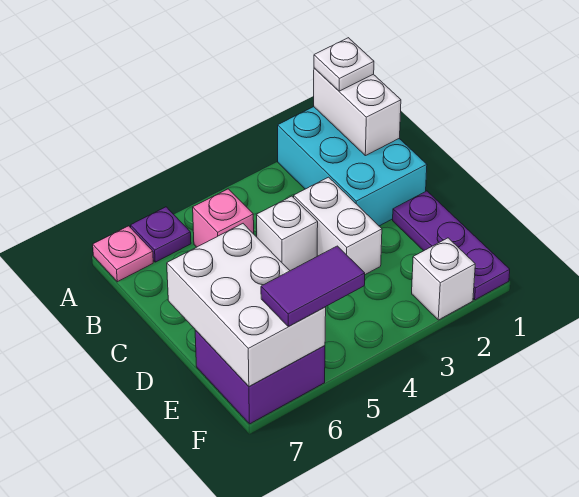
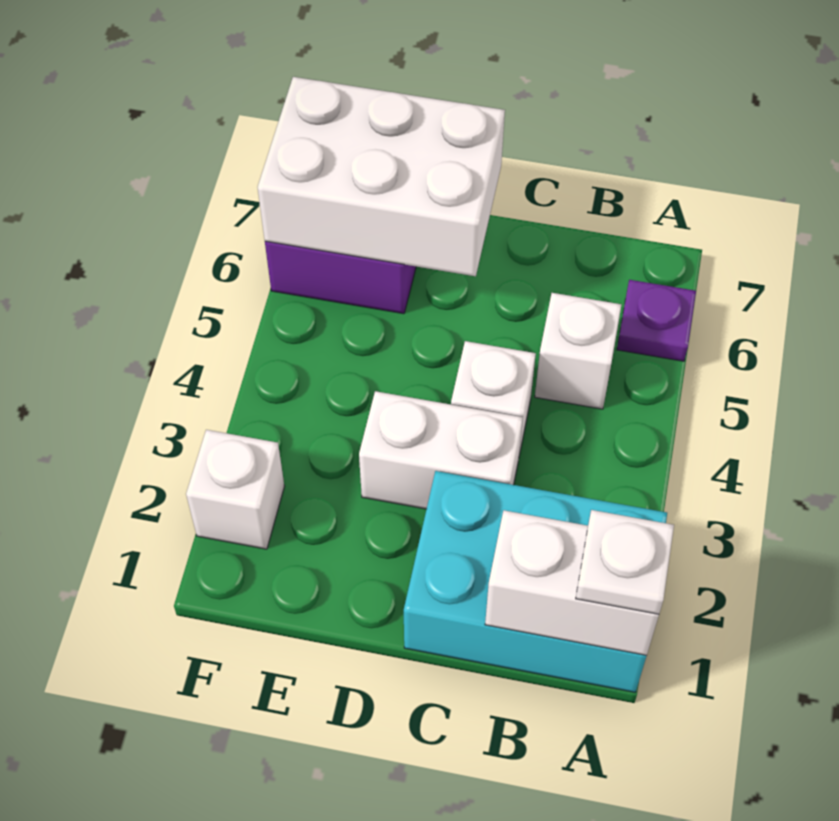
pink plate A7 level 1 -> none
pink brick B5 level 1 -> white brick B5 level 1
purple plate D1:F1 level 1 -> none
purple tile F5:F6 level 3 -> none

